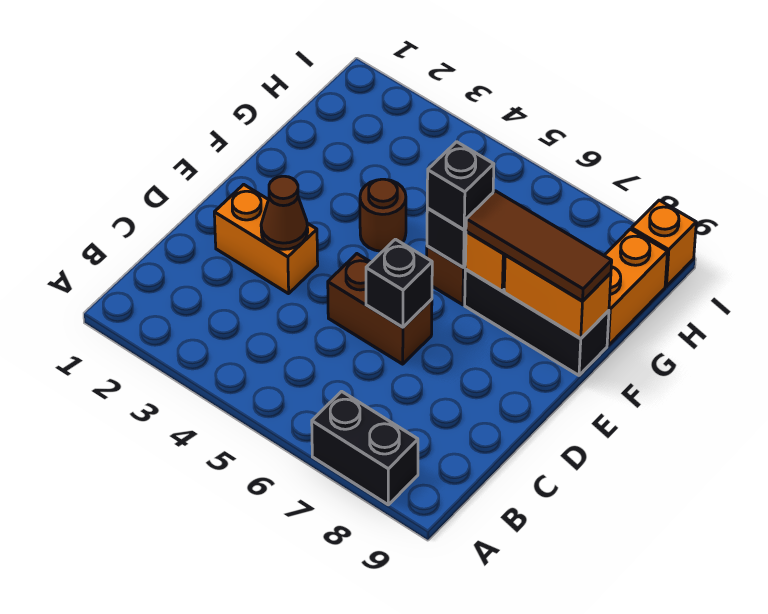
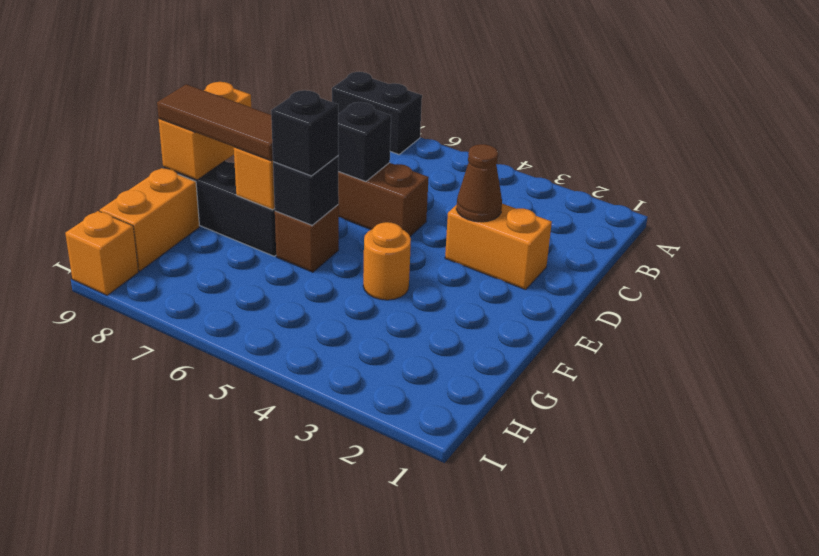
brown round brick F4 level 1 -> orange round brick F4 level 1
orange brick F8:F9 level 2 -> orange brick E9:F9 level 2

